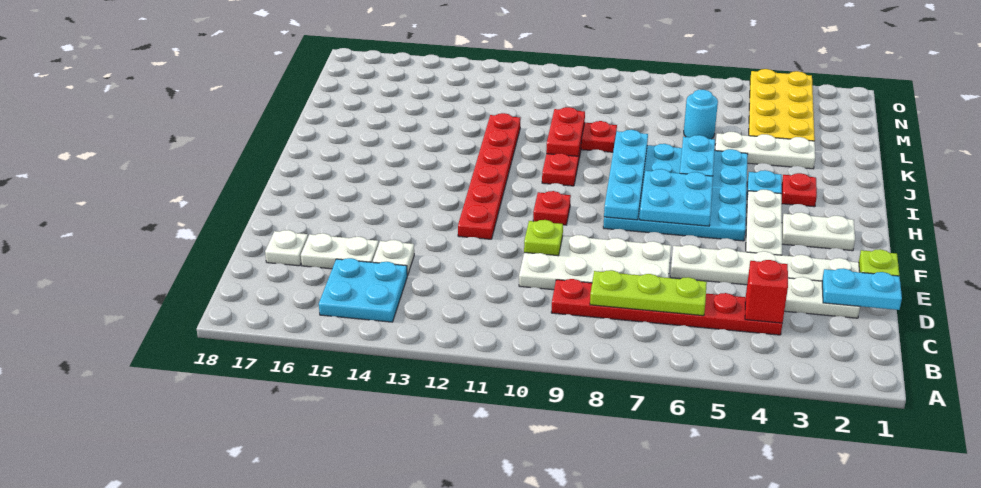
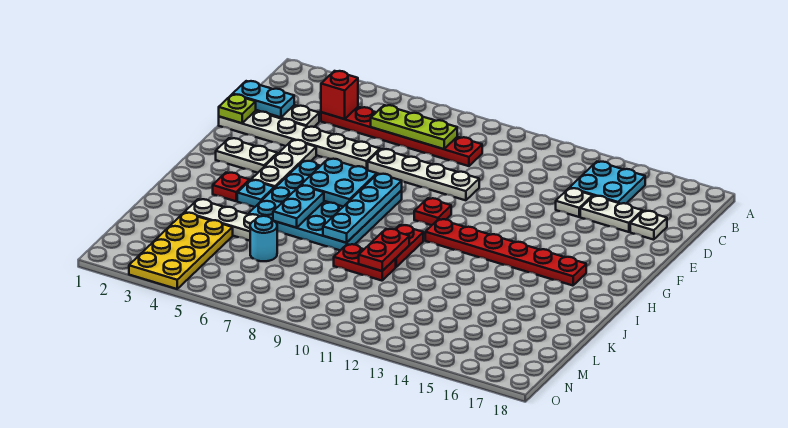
white plate D7:E10 level 1 -> white plate E7:E10 level 1
lime plate E10 level 2 -> none
red plate F12:K12 level 1 -> red plate H11:H16 level 1

